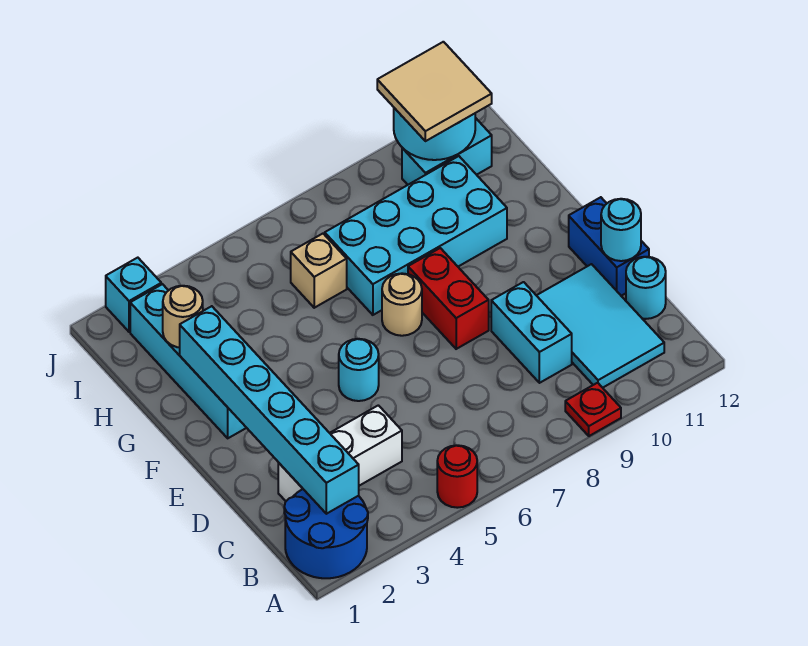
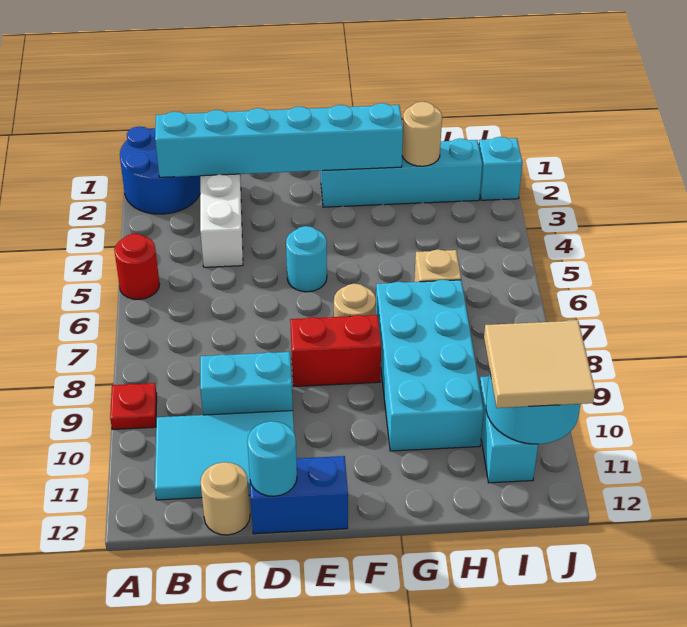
cyan round brick C12 level 1 -> tan round brick C12 level 1

